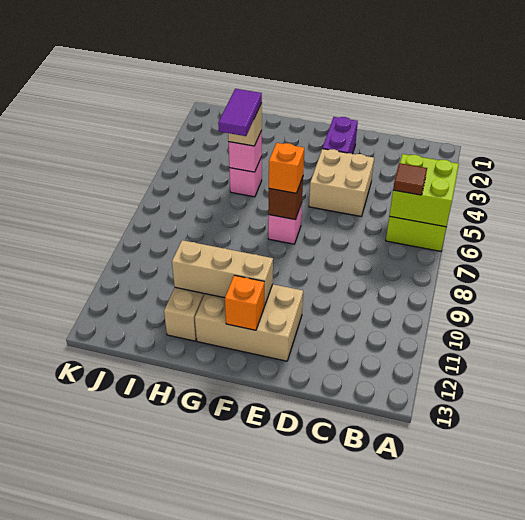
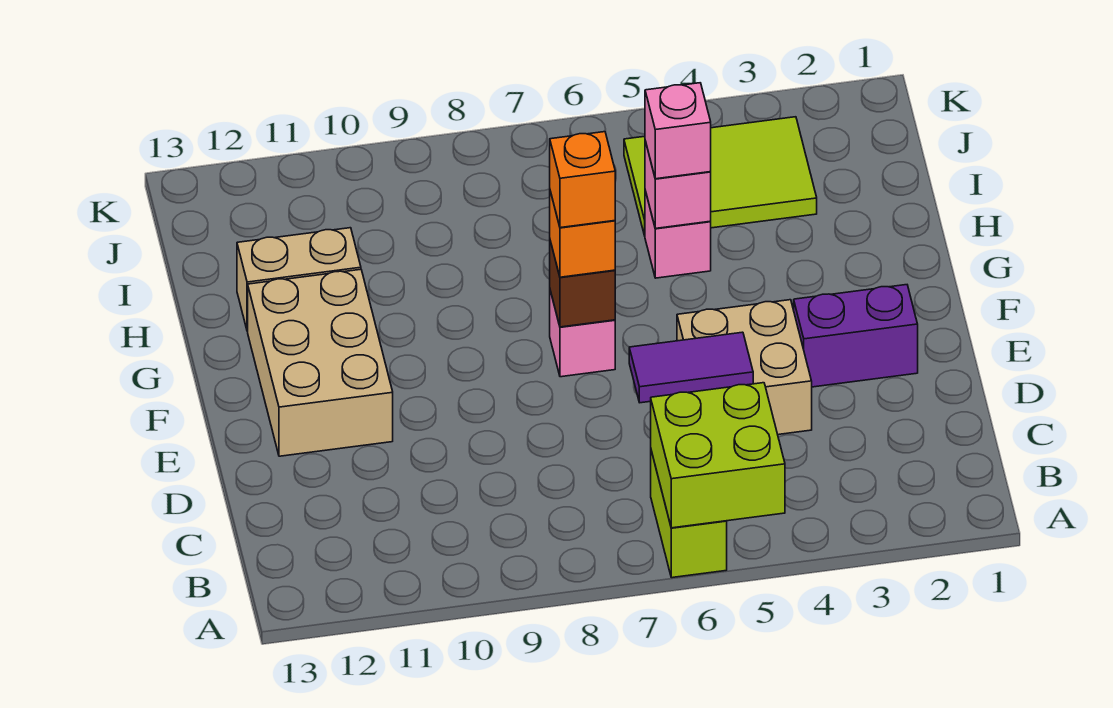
brown tile B6 level 3 -> none
tan brick F11:H11 level 2 -> none
orange brick F12 level 2 -> orange brick F7 level 4
tan brick H5 level 3 -> pink brick H5 level 3
purple tile H5:H6 level 4 -> purple tile D5:D6 level 2
none -> lime tile I3:J5 level 1

